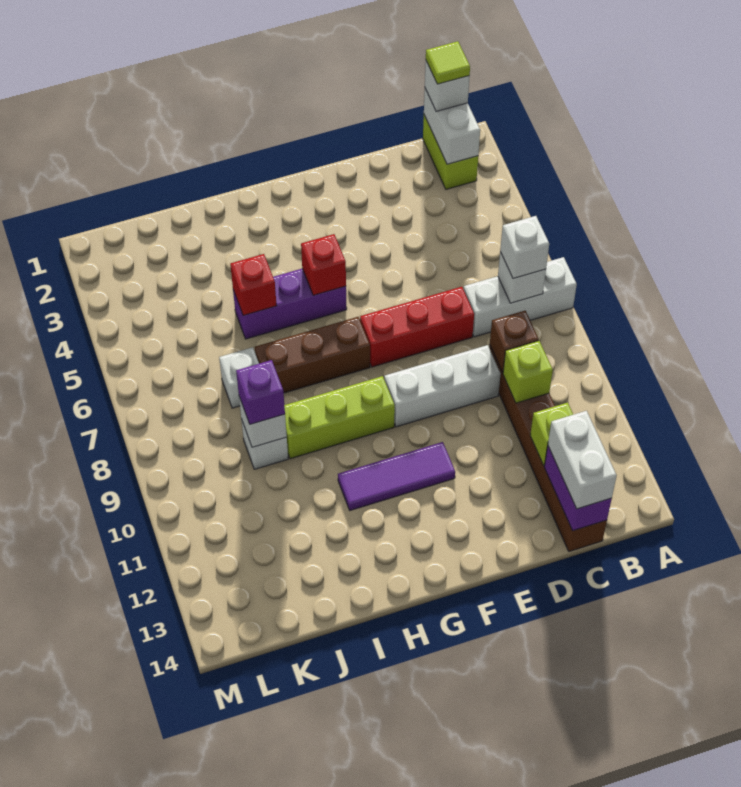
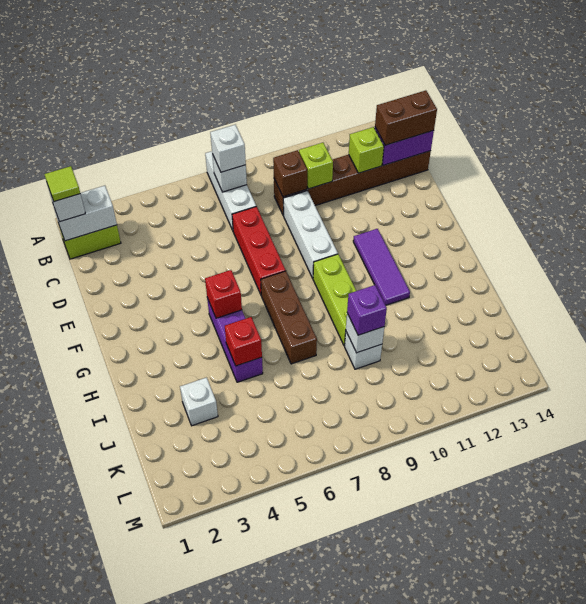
white brick C13:C14 level 3 -> brown brick C13:C14 level 3
white brick J7 level 1 -> white brick J3 level 1

